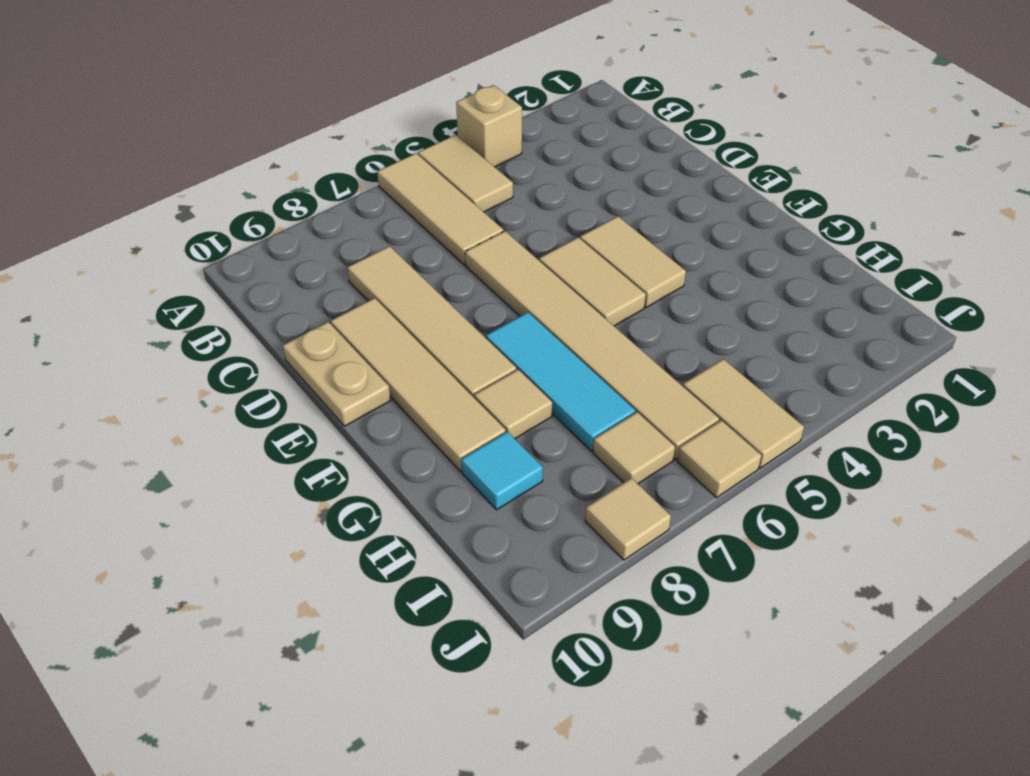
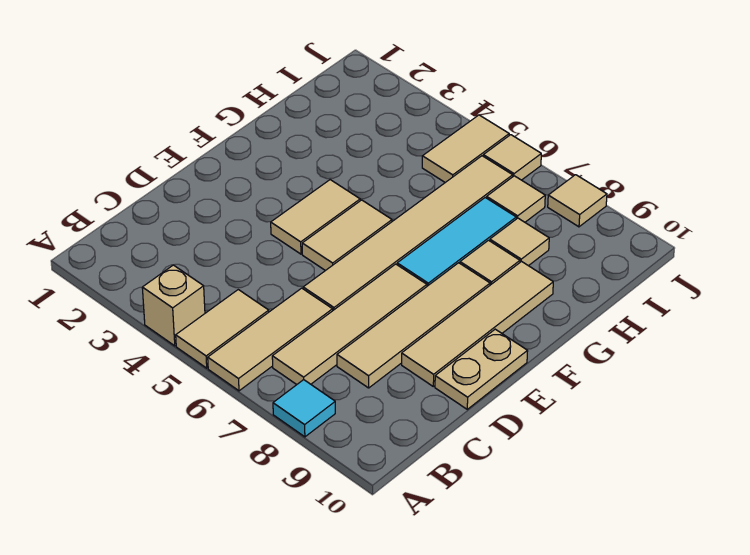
none -> tan tile B7:E7 level 1
none -> tan tile H8 level 1
cyan tile H9 level 1 -> cyan tile A8 level 1

